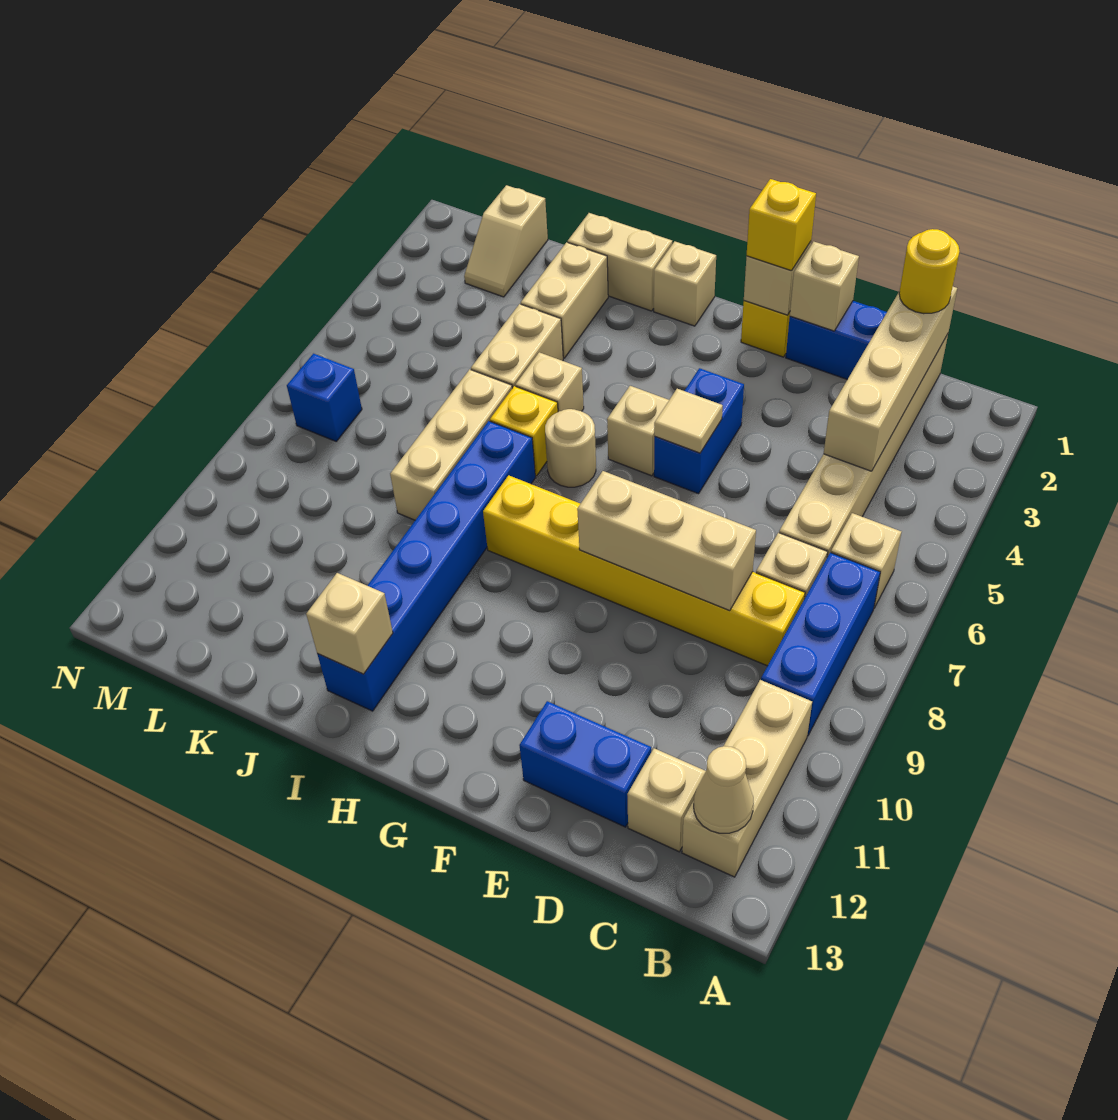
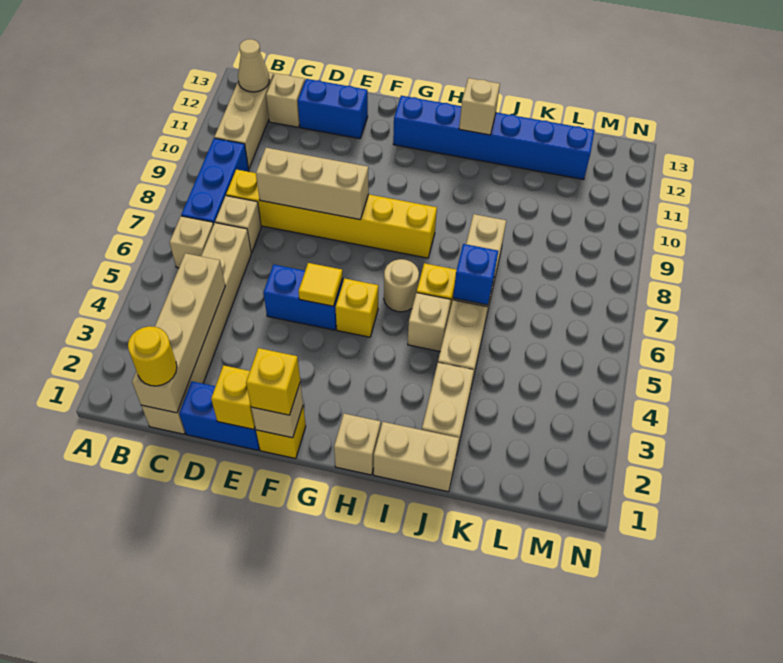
tan brick E1 level 2 -> yellow brick E1 level 2
blue brick F4:F5 level 1 -> blue brick E5:F5 level 1
tan tile F5 level 2 -> yellow tile F5 level 2
tan brick G5 level 1 -> yellow brick G5 level 1
blue brick I7:I12 level 1 -> blue brick G12:L12 level 1
tan slope L1:L2 level 1 top 1 -> none
blue brick M7 level 1 -> blue brick J6 level 2

